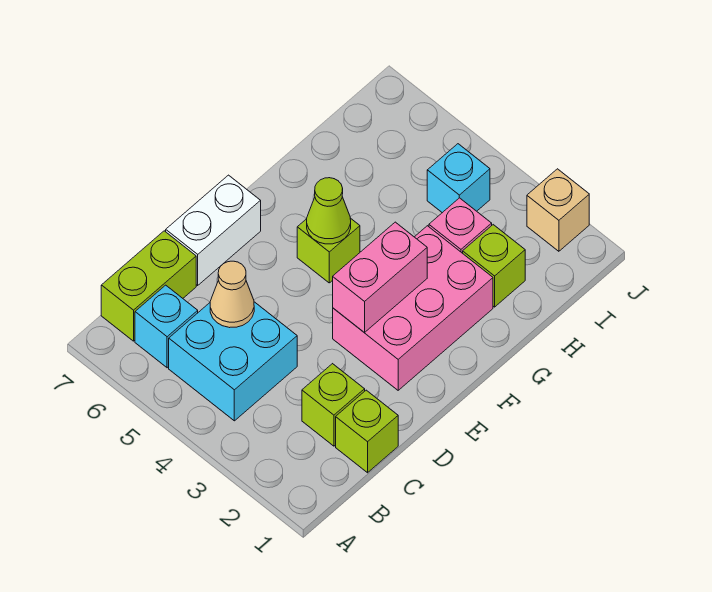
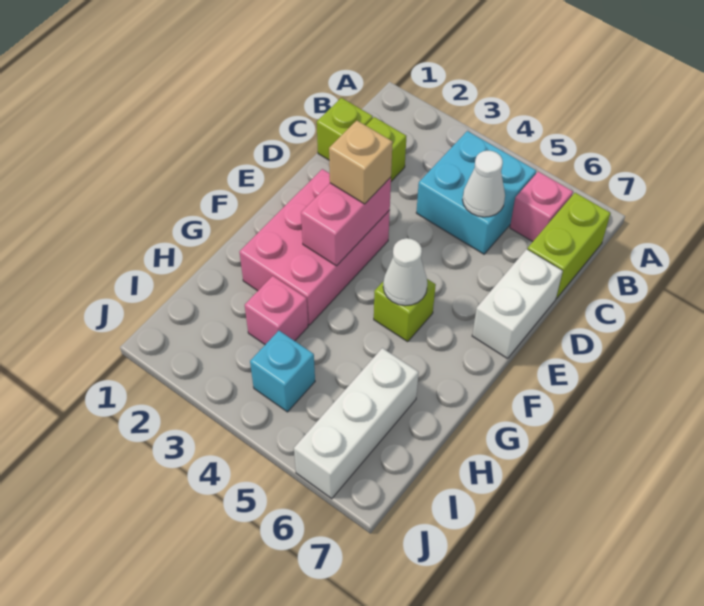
cyan brick B6 level 1 -> pink brick B6 level 1
tan cone C5 level 2 -> white cone C5 level 2
lime cone F5 level 2 -> white cone F5 level 2
lime brick H2 level 1 -> none
none -> white brick H6:J6 level 1
tan brick J2 level 1 -> tan brick E3 level 3

